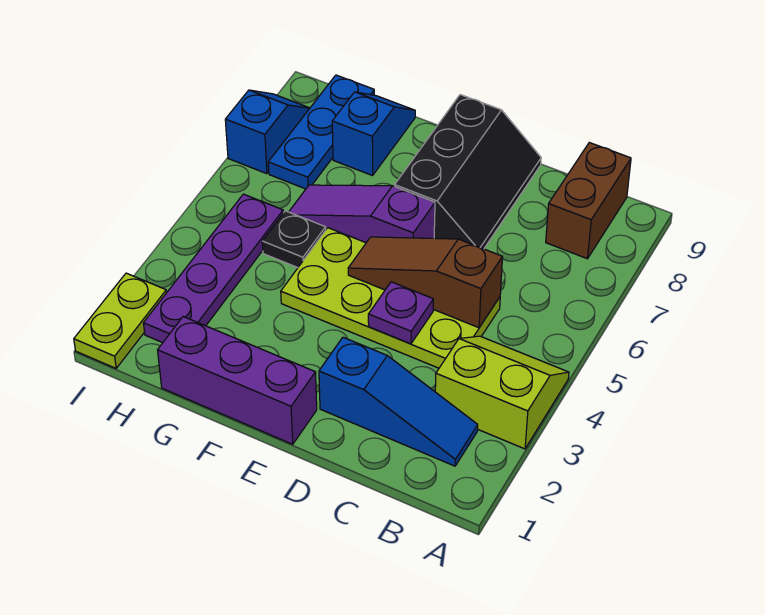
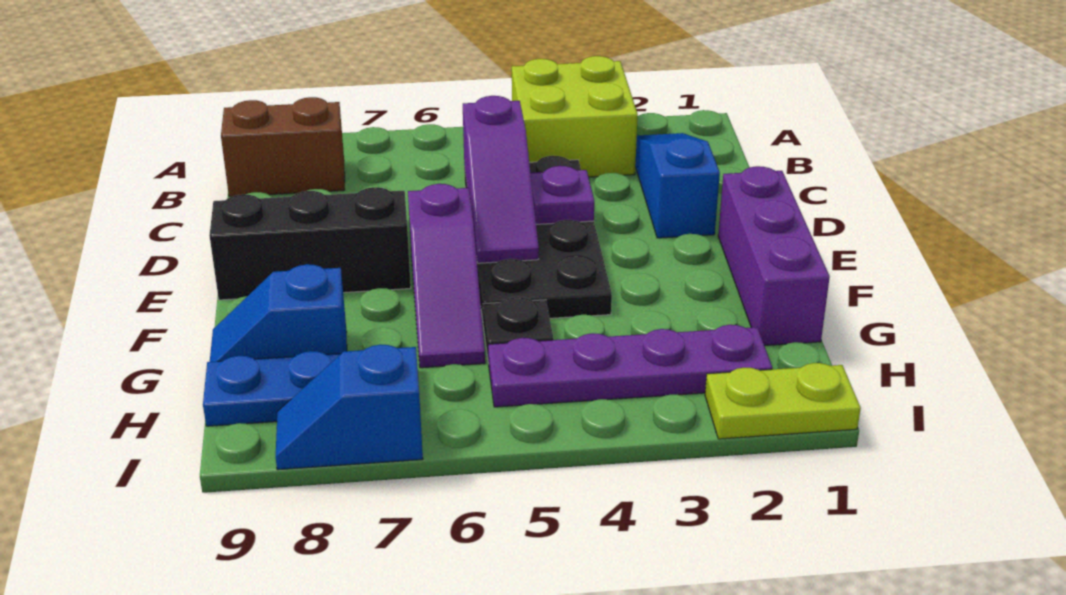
lime slope A3:B4 level 1 top 3 -> lime brick A3:B4 level 1
lime plate C4:F5 level 1 -> black plate C4:F5 level 1
brown slope C5:E5 level 2 top C -> purple slope C5:E5 level 2 top C

